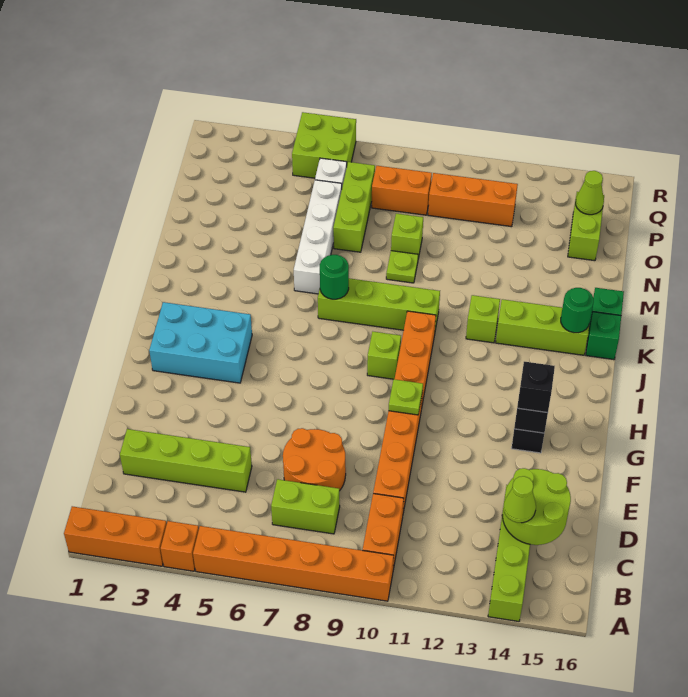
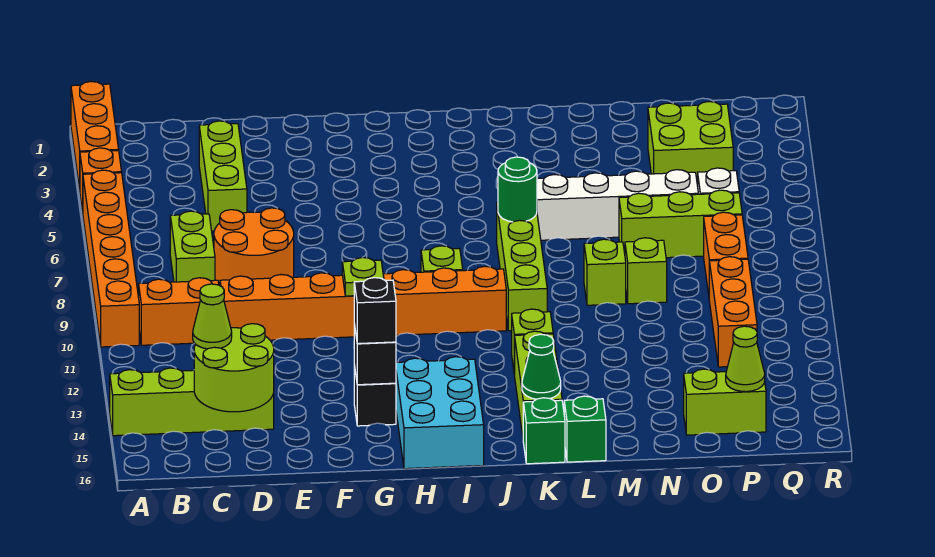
lime brick D2:D5 level 1 -> lime brick D3:D5 level 1
cyan brick H2:I4 level 1 -> cyan brick H14:I16 level 1
green round brick K15 level 2 -> green cone K15 level 2
lime plate M9 level 1 -> lime brick M9 level 1
lime brick Q5:R6 level 1 -> lime brick O3:P4 level 1

